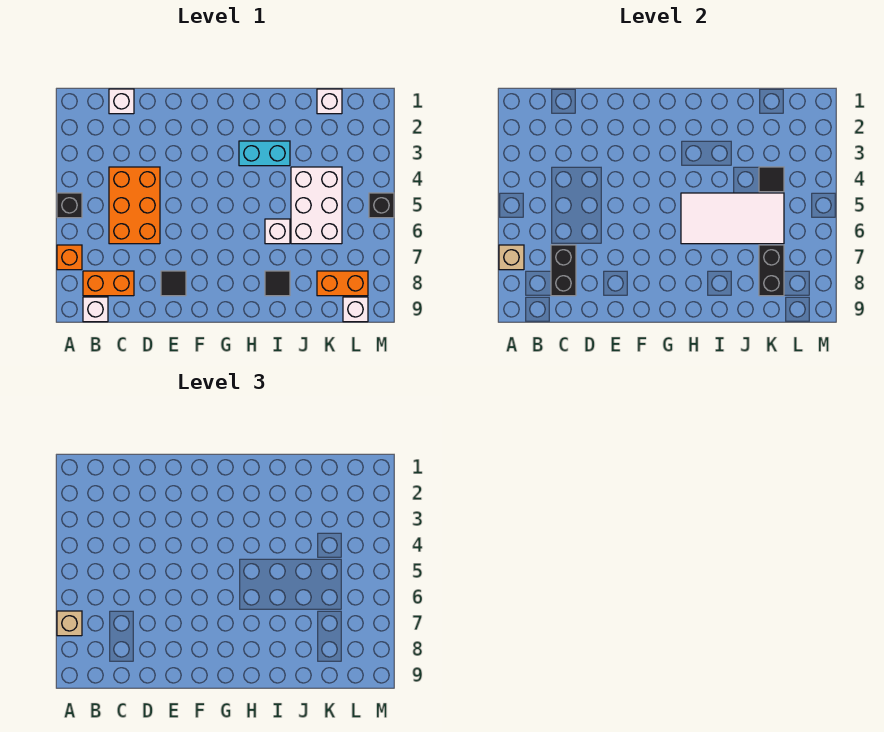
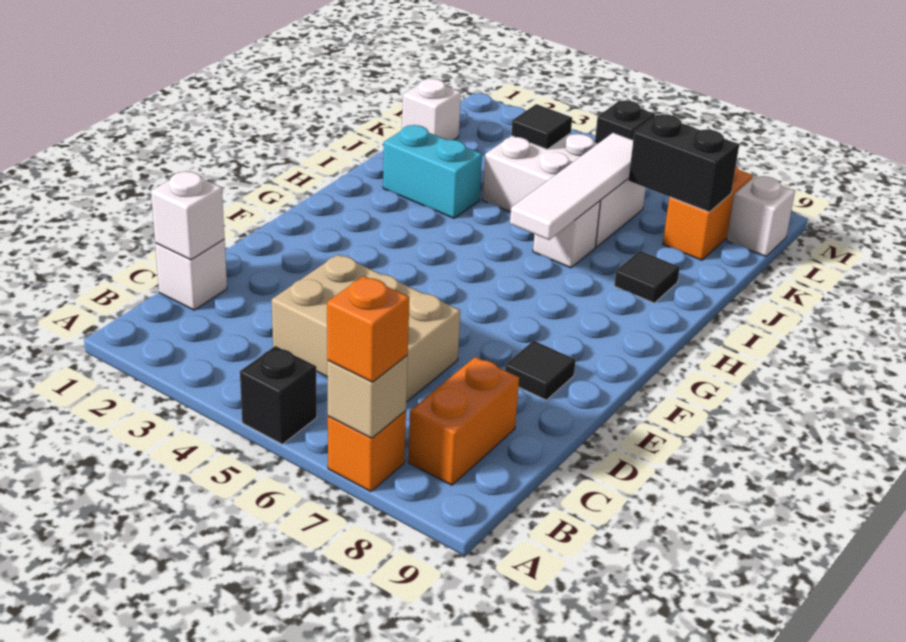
tan brick A7 level 3 -> orange brick A7 level 3
white brick B9 level 1 -> white brick C1 level 2
orange brick C4:D6 level 1 -> tan brick C4:D6 level 1
black brick C7:C8 level 2 -> none
cyan brick H3:I3 level 1 -> cyan brick I2:I3 level 1
white tile H5:K6 level 2 -> white tile H6:K6 level 2

